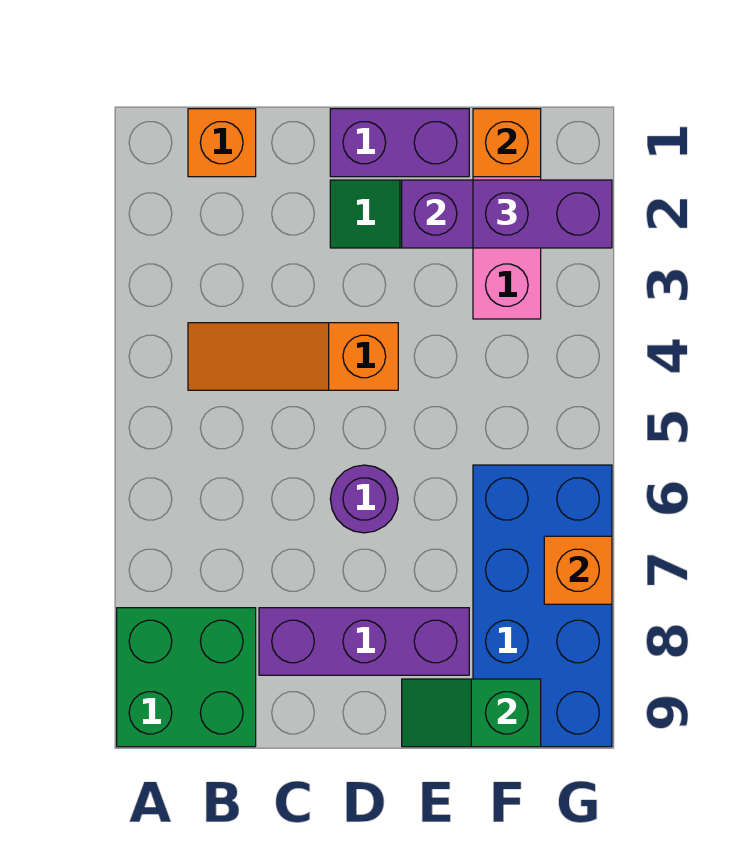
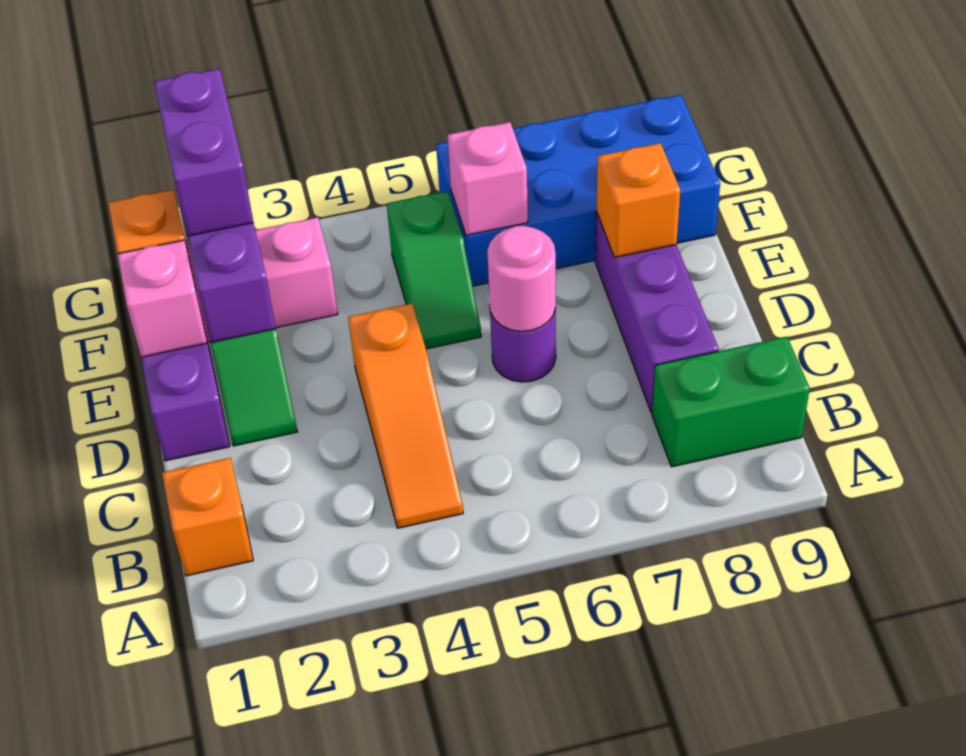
green brick A8:B9 level 1 -> green brick B8:B9 level 1
none -> pink round brick D6 level 2
none -> pink brick E1 level 2
green slope E9:F9 level 2 top F -> green slope E5:F5 level 1 top F
none -> pink brick F6 level 2
orange brick G7 level 2 -> orange brick E8 level 2

